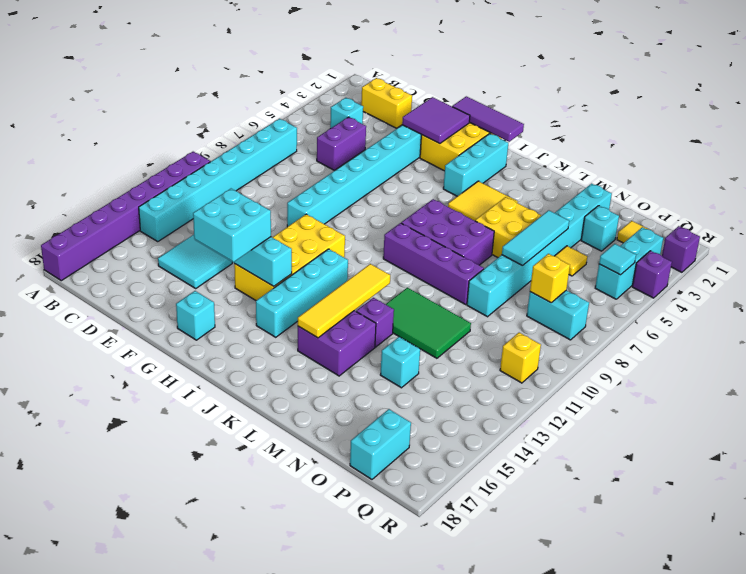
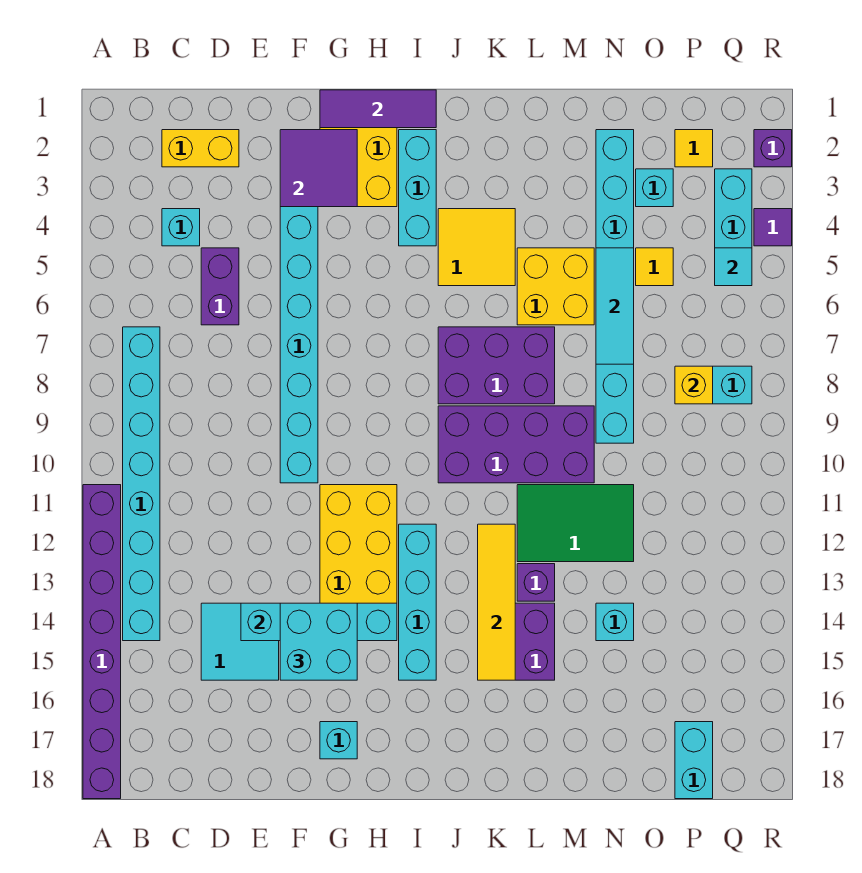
purple brick J9:M9 level 1 -> purple brick J9:M10 level 1
yellow brick Q11 level 1 -> none
purple brick R4 level 1 -> purple tile R4 level 1

